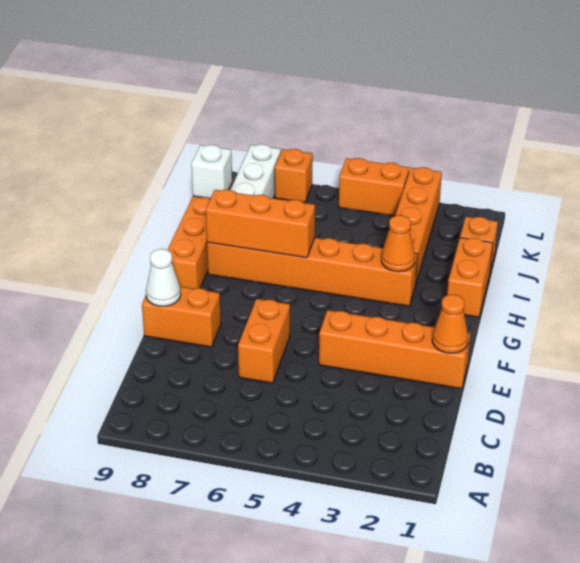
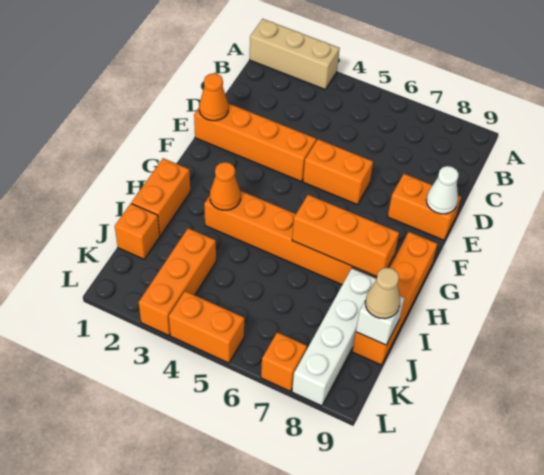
none -> tan brick A1:A3 level 1
orange brick D6:E6 level 1 -> orange brick E5:E6 level 1
orange brick I3:L3 level 1 -> orange brick J3:L3 level 1
none -> tan cone J9 level 3

